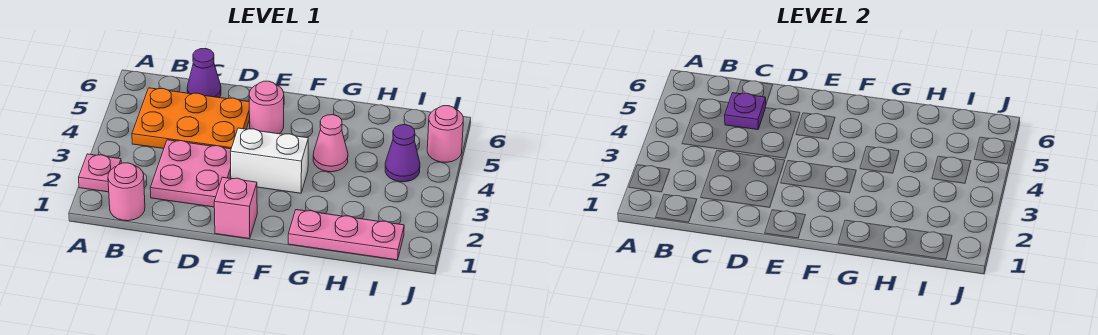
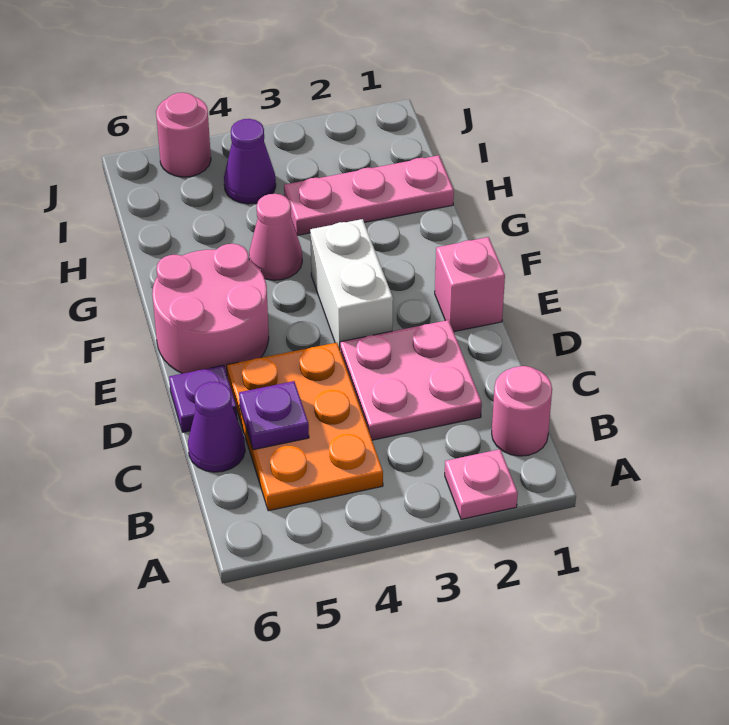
none -> purple plate D6 level 1
pink round brick E5 level 1 -> pink round brick E5:F6 level 1
pink plate G1:I1 level 1 -> pink plate H1:H3 level 1

